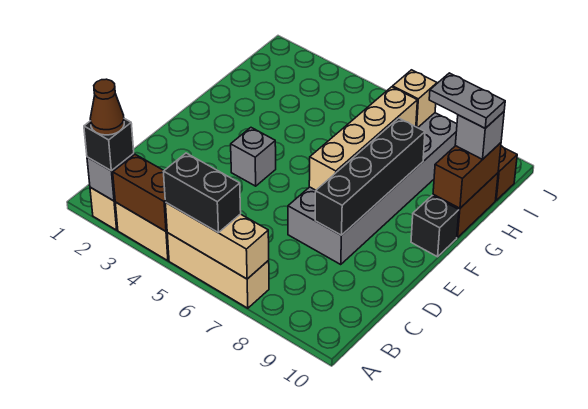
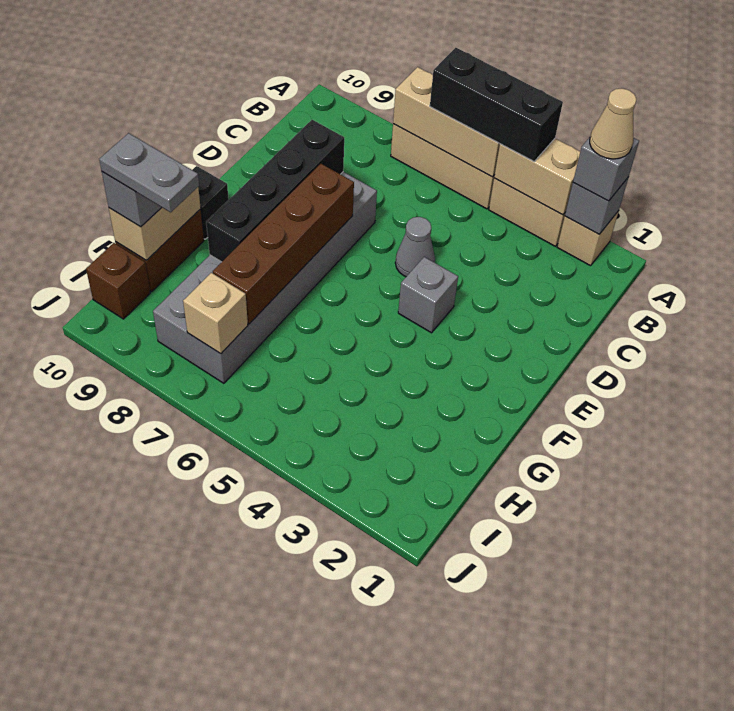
black brick A2 level 3 -> grey brick A2 level 3
brown cone A2 level 4 -> tan cone A2 level 4
brown brick A3:A4 level 2 -> tan brick A3:A4 level 2
black brick A5:A6 level 3 -> black brick A4:A6 level 3
none -> grey cone D5 level 1
tan brick E7:H7 level 2 -> brown brick E7:H7 level 2
brown brick G10:H10 level 2 -> tan brick G10:H10 level 2

